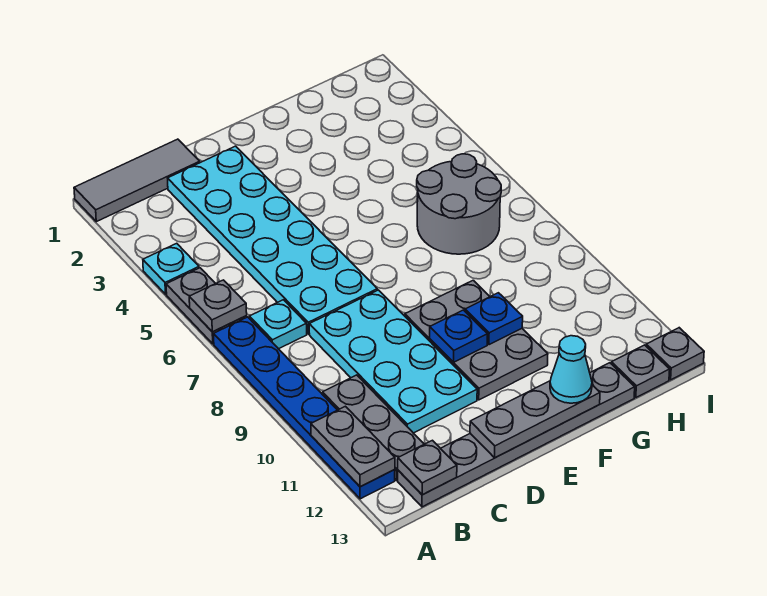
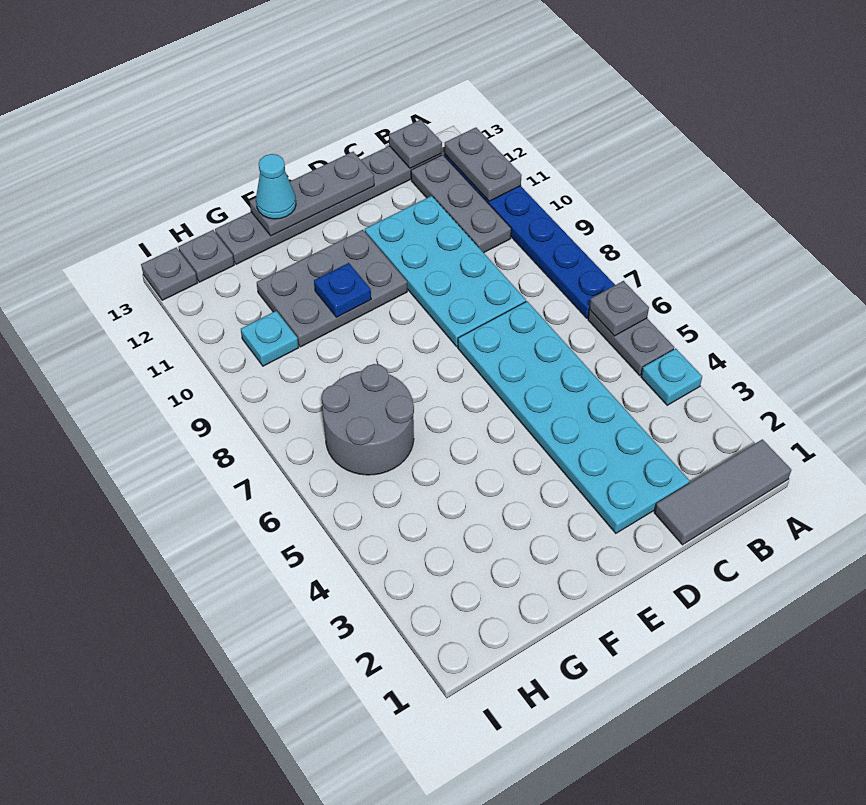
cyan plate B7 level 1 -> cyan plate H10 level 1
grey plate E9:F11 level 1 -> grey plate E10:G11 level 1
blue plate E10 level 2 -> none

